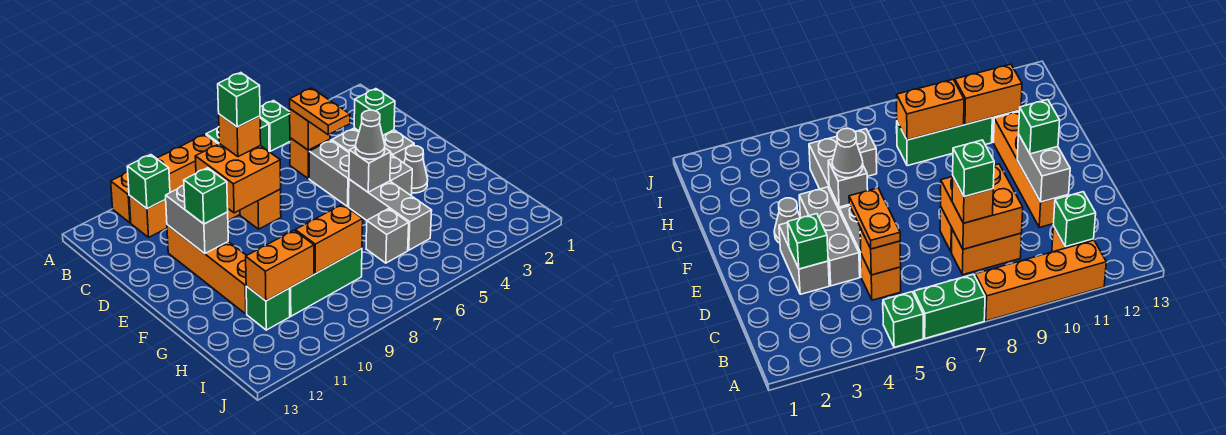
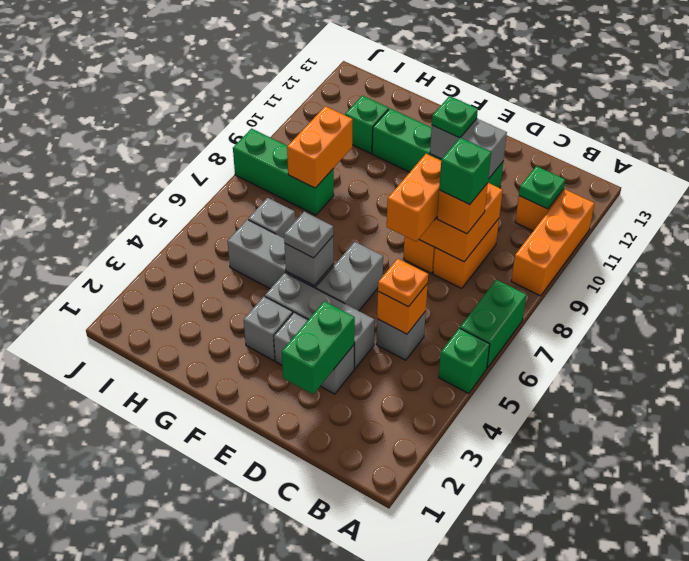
orange brick A8:A11 level 1 -> orange brick A9:A11 level 1
green brick B11 level 2 -> green plate B11 level 2
orange brick C5 level 1 -> grey brick C5 level 1
orange plate C5:D5 level 3 -> orange plate C5 level 3
green brick D3 level 2 -> green brick D2:D3 level 2
grey brick D5:E5 level 1 -> grey brick E5:E6 level 1
orange brick D11:G11 level 1 -> green brick D11:G11 level 1
green brick E11 level 3 -> green plate E11 level 3
grey cone F3 level 1 -> grey brick F3 level 1
grey cone F5 level 3 -> grey plate F5 level 3
green brick H8:H10 level 1 -> green brick H8:J8 level 1
orange brick H10:H11 level 2 -> orange brick D7:D8 level 3

